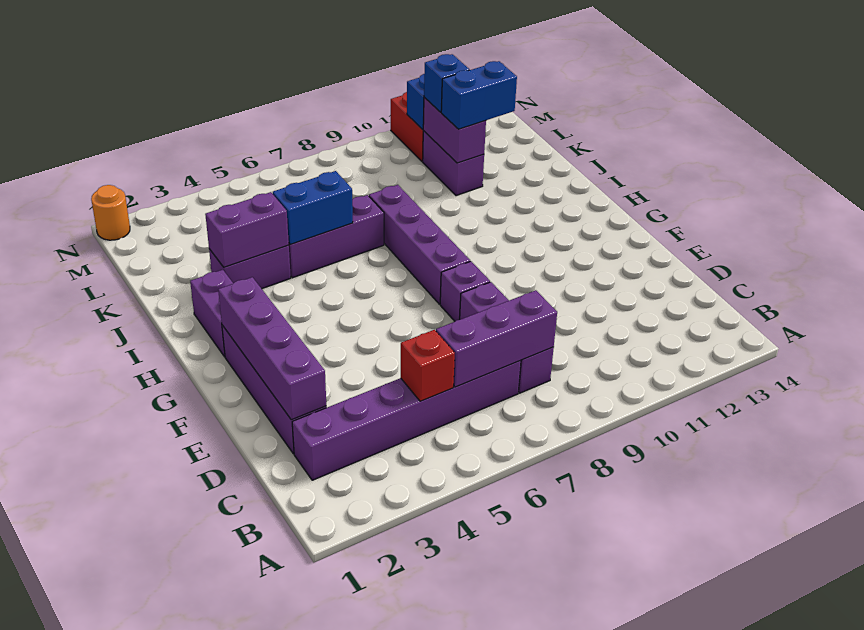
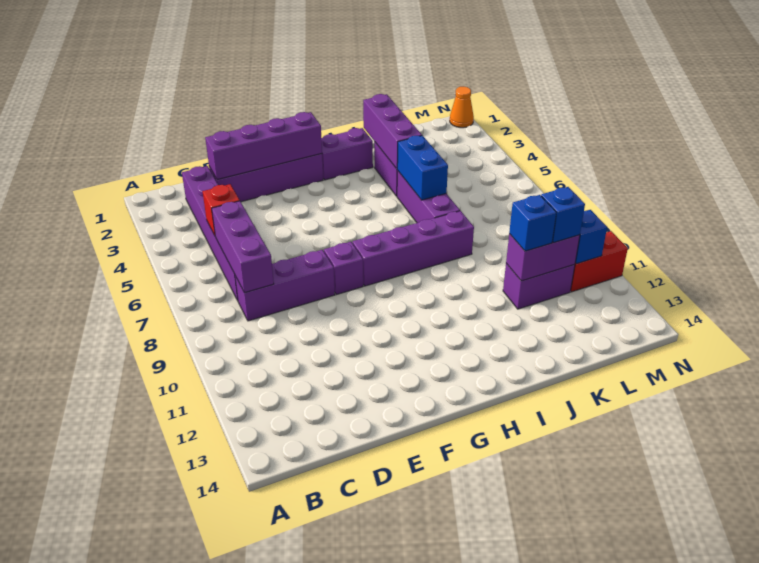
purple brick J3:J4 level 2 -> purple brick J2:J4 level 2
blue brick K11:K12 level 3 -> blue brick K11 level 3
orange round brick N1 level 1 -> orange cone N1 level 1

